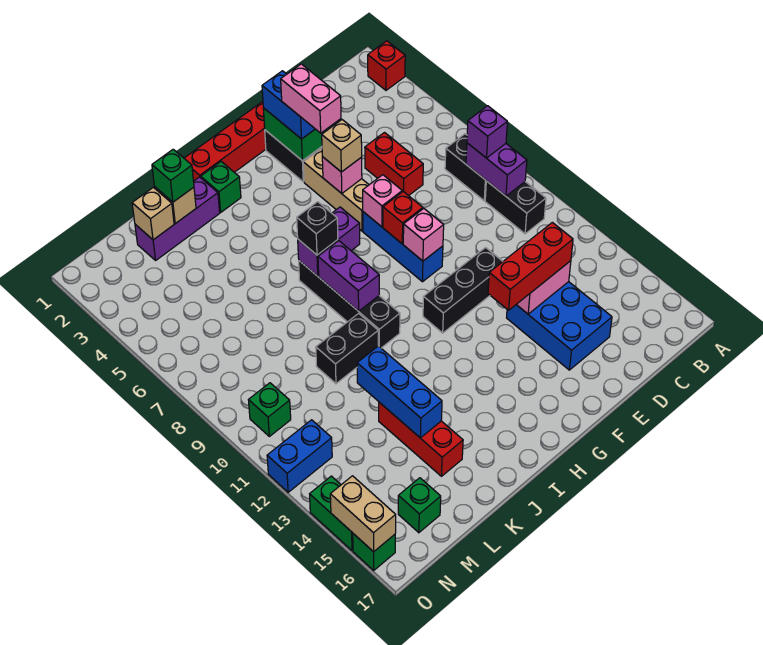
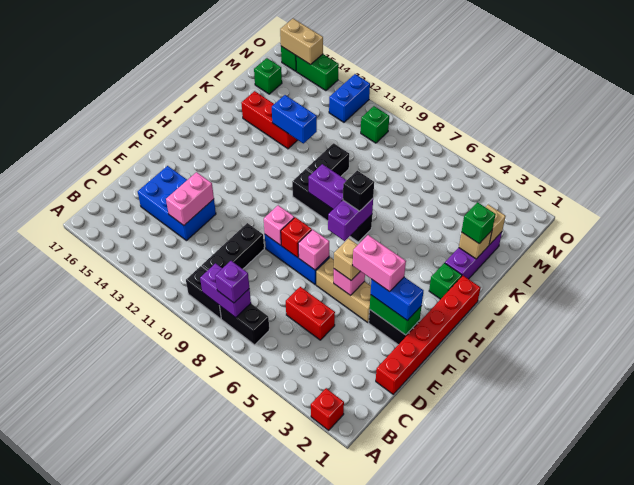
red brick D13:F13 level 3 -> none
black brick E11:G11 level 1 -> black brick C10:E10 level 1
blue brick K12:K14 level 2 -> blue brick K12:K13 level 2

